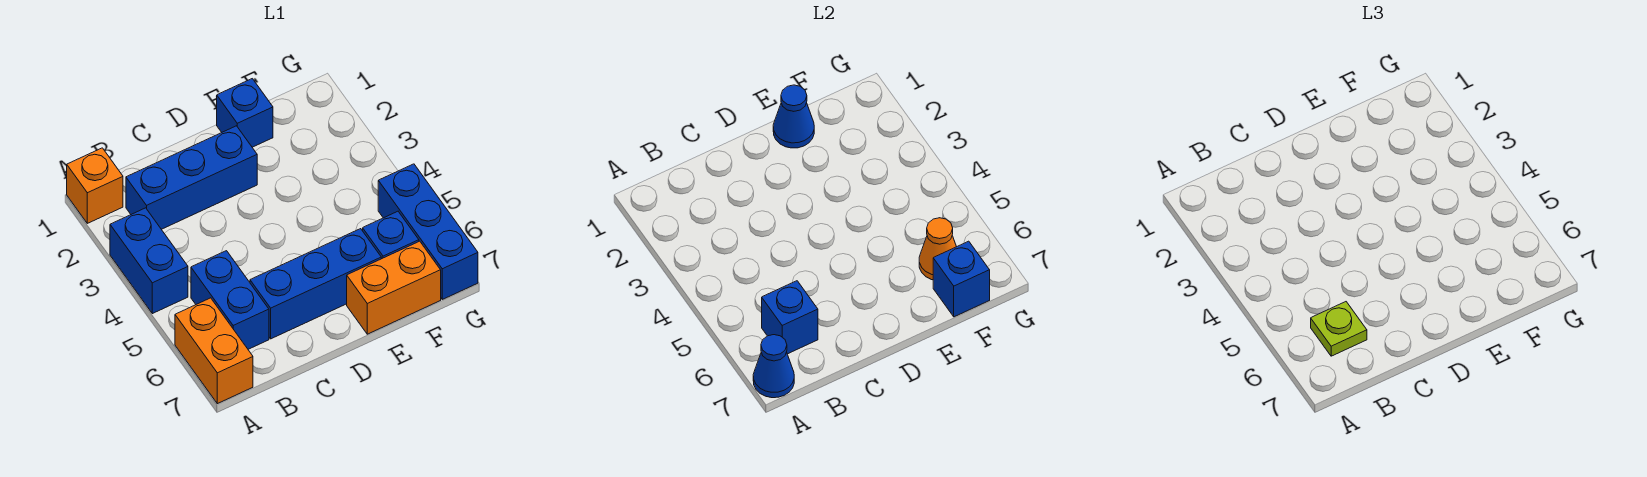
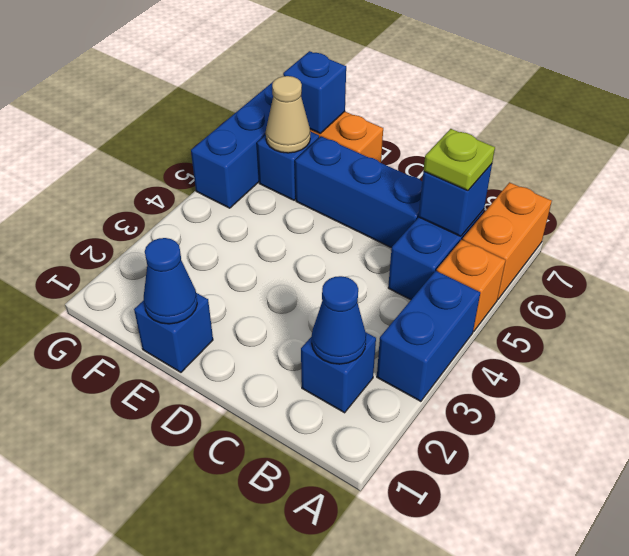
orange brick A1 level 1 -> orange brick A5 level 1
blue cone A7 level 2 -> blue cone B2 level 2
blue brick B2:D2 level 1 -> blue brick B2 level 1
orange cone F6 level 2 -> tan cone F6 level 2

